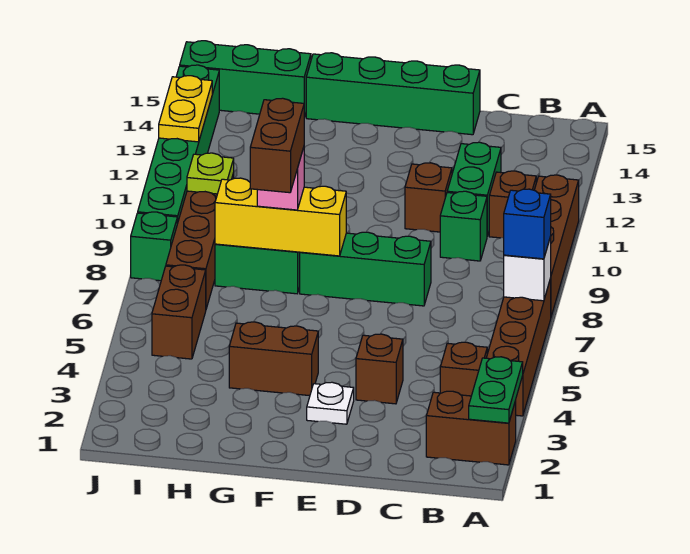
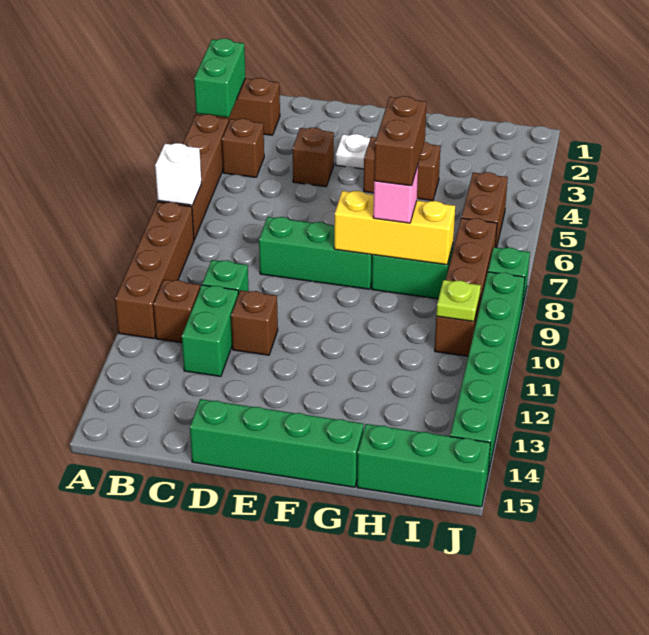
green plate A2:A3 level 2 -> green brick A2:A3 level 2
blue brick A7 level 3 -> none
yellow plate J12:J13 level 2 -> none

